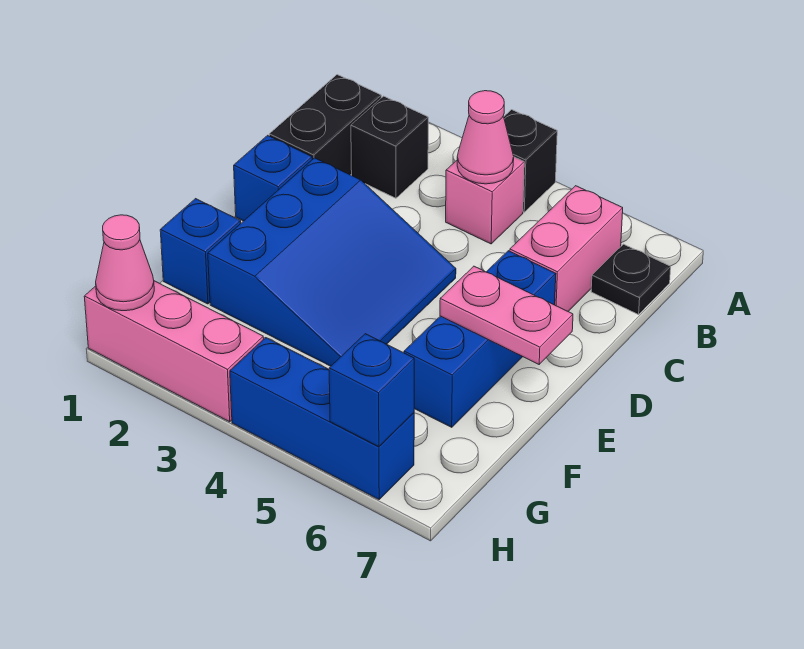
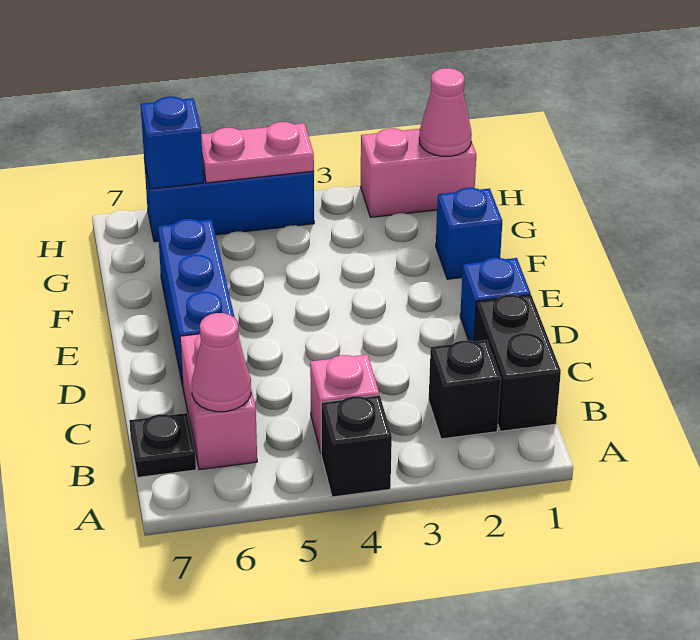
pink cone B4 level 2 -> pink cone B6 level 2
blue slope D2:F4 level 1 top 2 -> none
pink plate E6:E7 level 2 -> pink plate H4:H5 level 2
pink brick H1:H3 level 1 -> pink brick H1:H2 level 1

